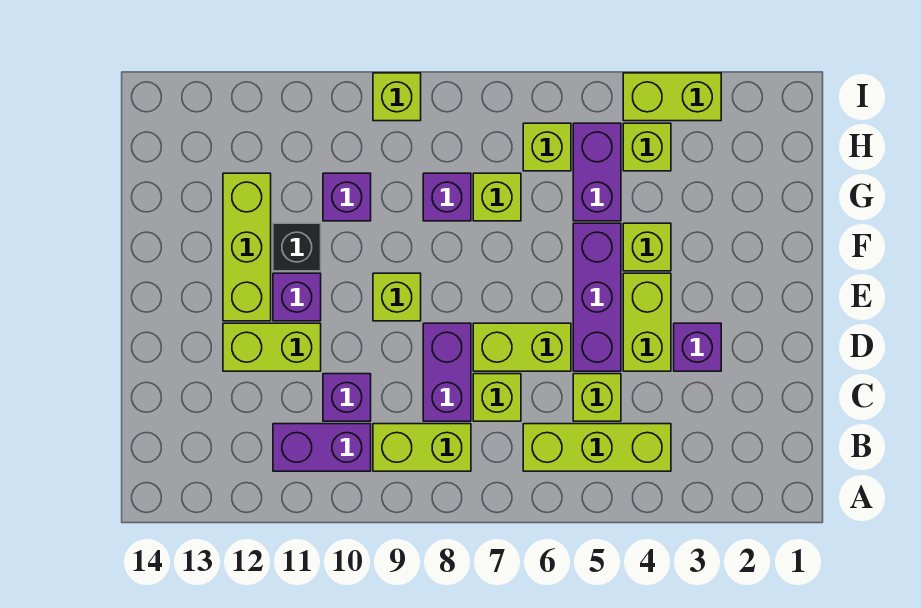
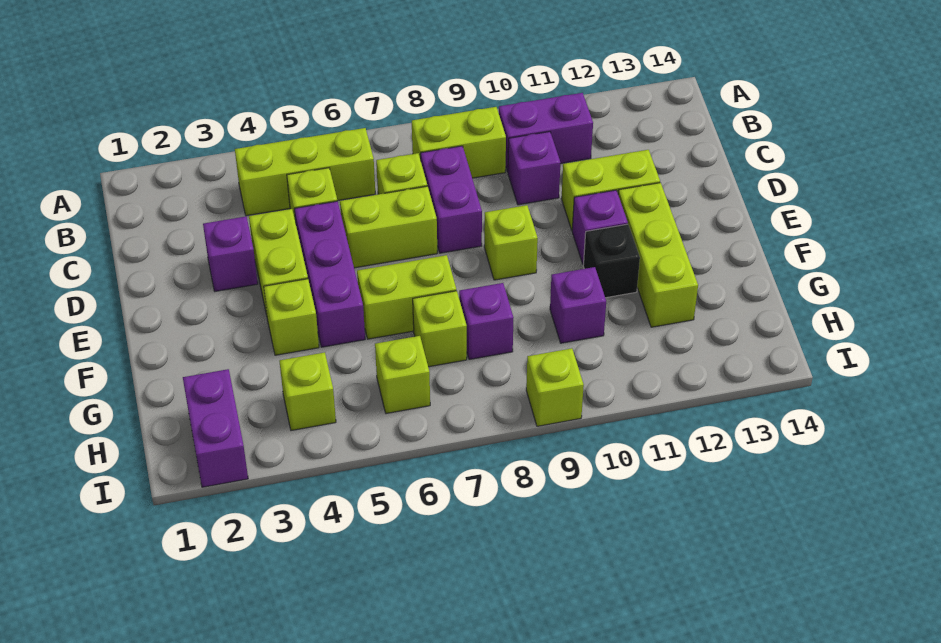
purple brick G5:H5 level 1 -> purple brick H2:I2 level 1
lime brick I3:I4 level 1 -> lime brick F6:F7 level 1

